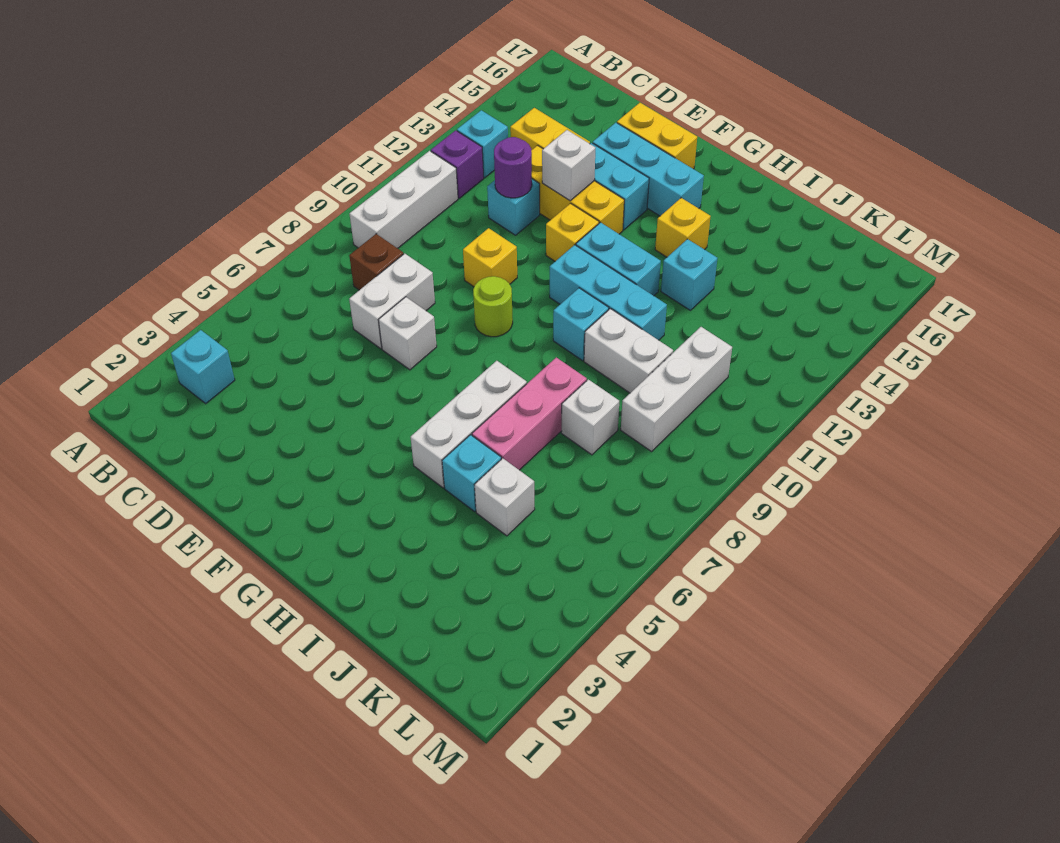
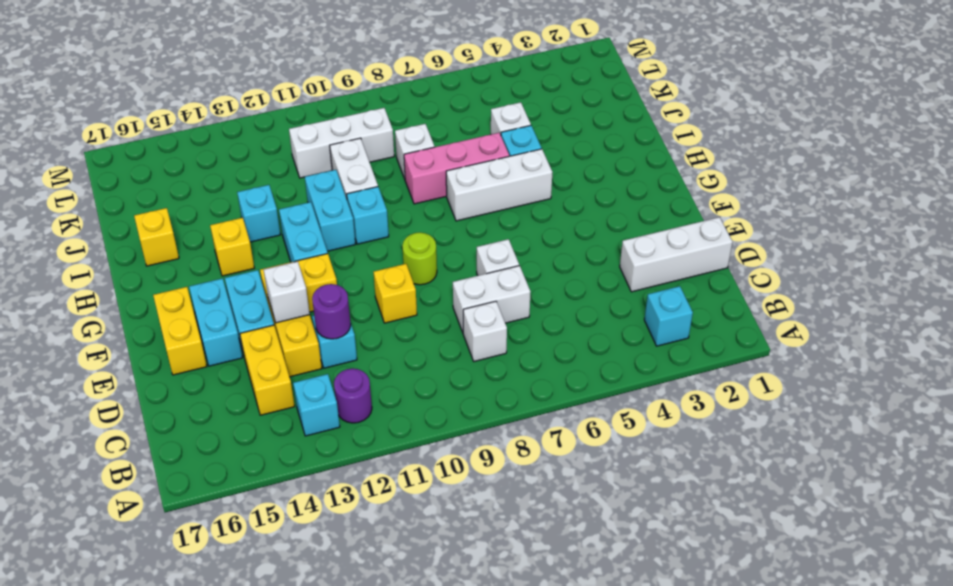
white brick B9:B11 level 1 -> white brick D1:D3 level 1
purple brick B12 level 1 -> purple round brick B12 level 1
brown brick C8 level 1 -> white brick C8 level 1
cyan brick E15:G15 level 1 -> cyan brick E15:F15 level 1
cyan brick G11:I11 level 1 -> cyan brick H11:I11 level 1
none -> yellow brick I16 level 1

